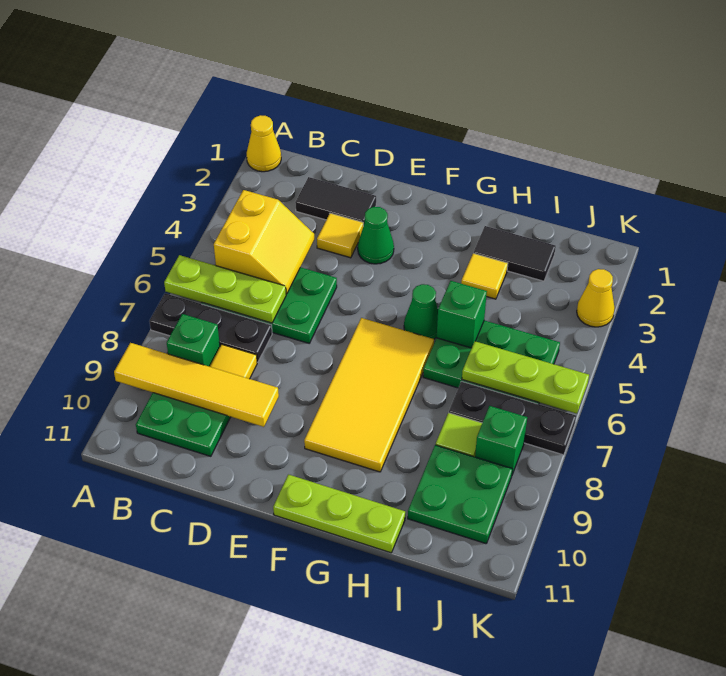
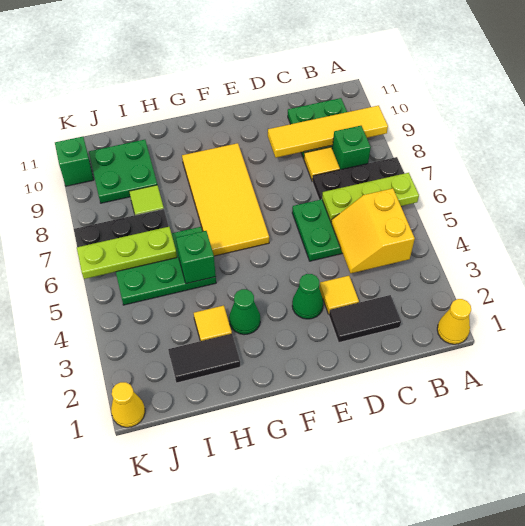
lime plate F11:H11 level 1 -> none
green cone G5 level 1 -> green cone G3 level 1
green brick J8 level 1 -> green brick K10 level 1
yellow cone K3 level 1 -> yellow cone K1 level 1

